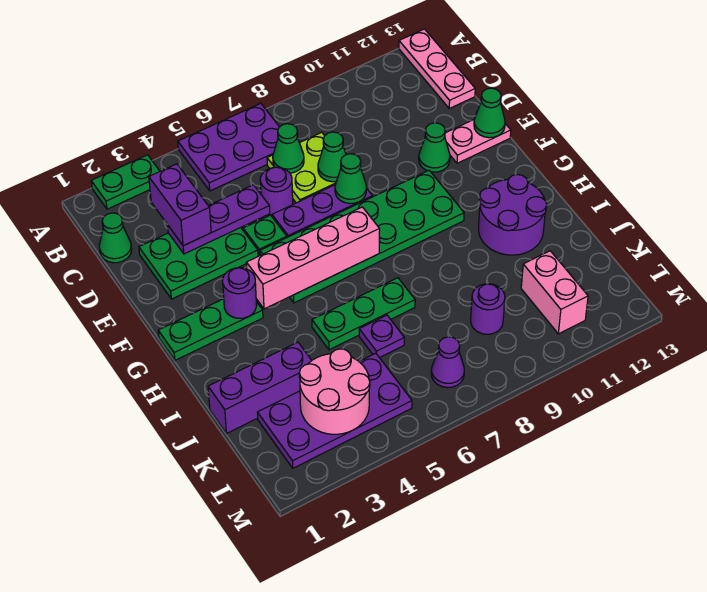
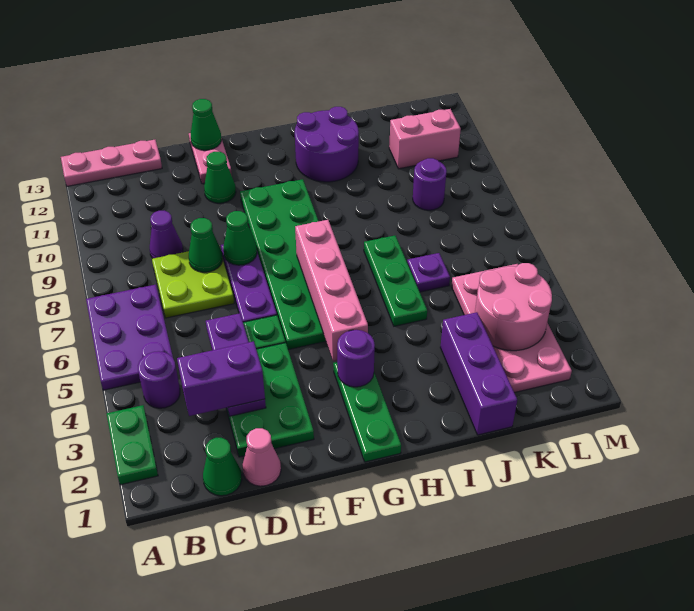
green cone C7 level 2 -> none
none -> pink cone D1 level 1
purple round brick D6 level 1 -> purple round brick B4 level 1
purple plate K2:L5 level 1 -> pink plate K2:L5 level 1
purple cone L7 level 1 -> purple cone C9 level 1

